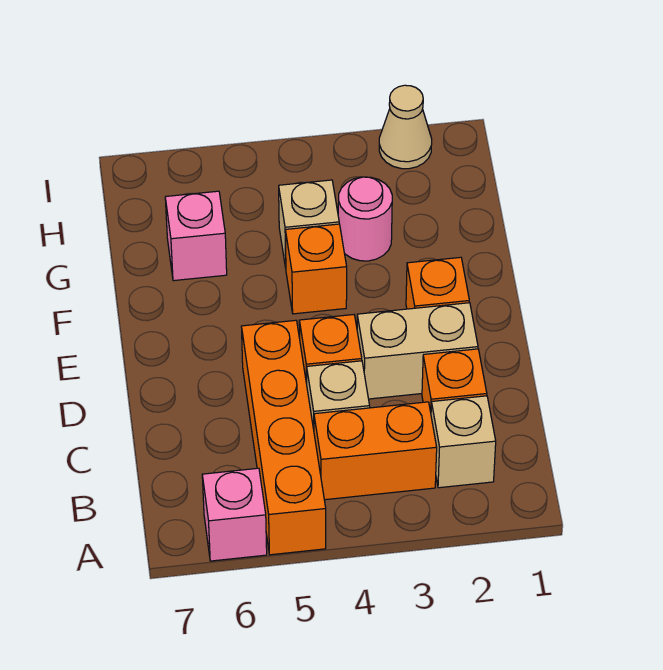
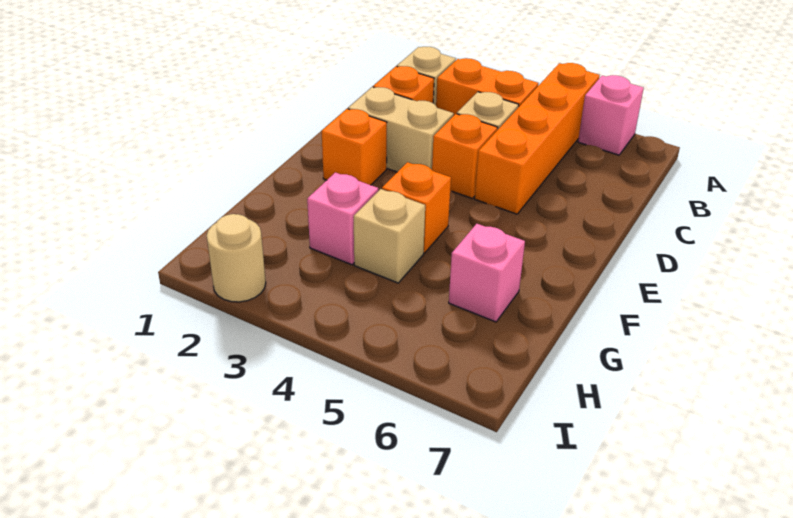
pink round brick G3 level 1 -> pink brick G3 level 1
tan cone I2 level 1 -> tan round brick I2 level 1

